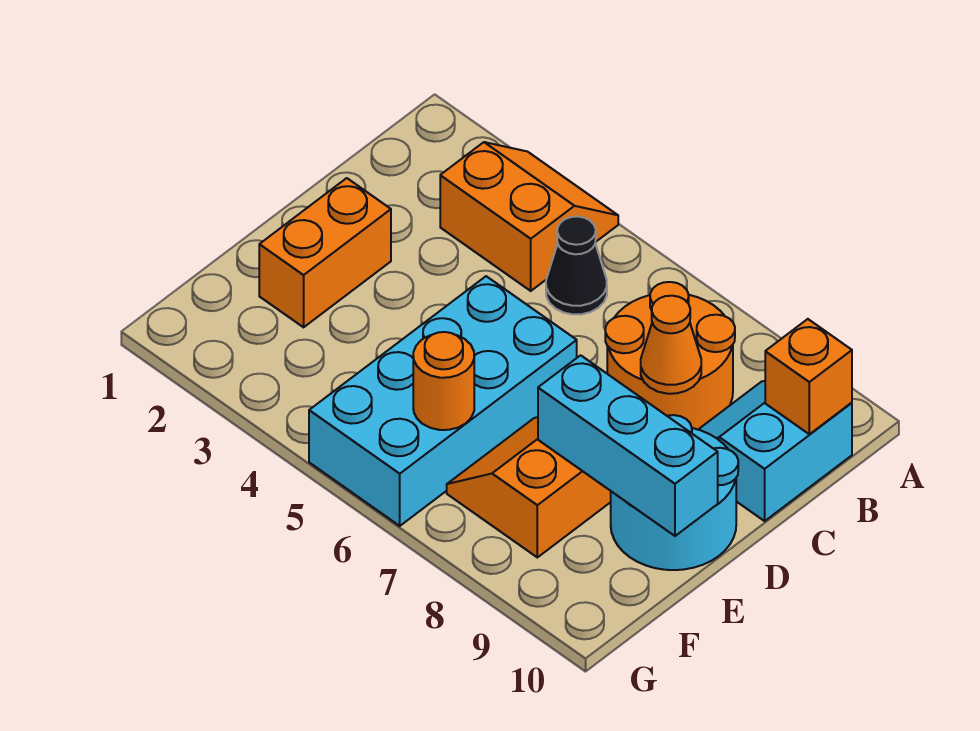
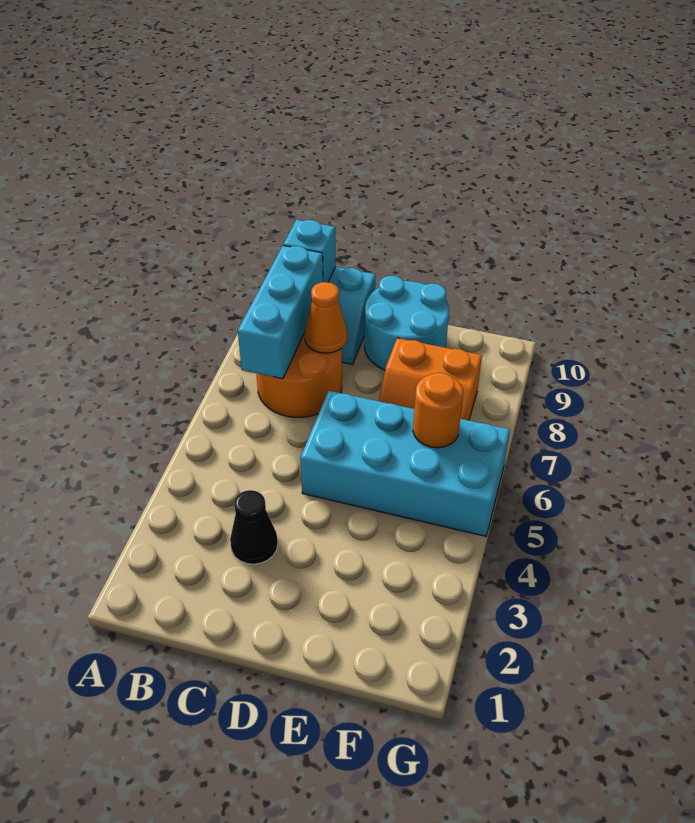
orange slope A3:B4 level 1 top B -> none
black cone B5 level 1 -> black cone C3 level 1
orange brick B10 level 2 -> cyan brick B10 level 2
orange brick D2:E2 level 1 -> none
cyan brick E8:E10 level 2 -> cyan brick B7:B9 level 2

